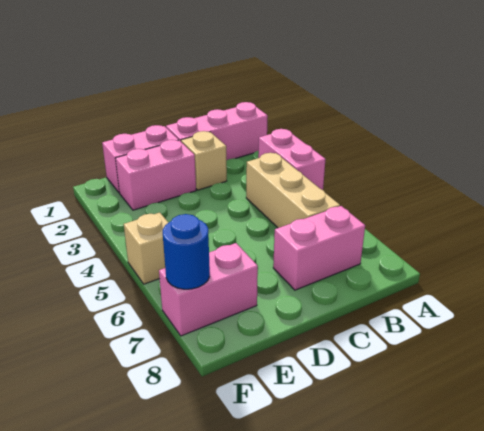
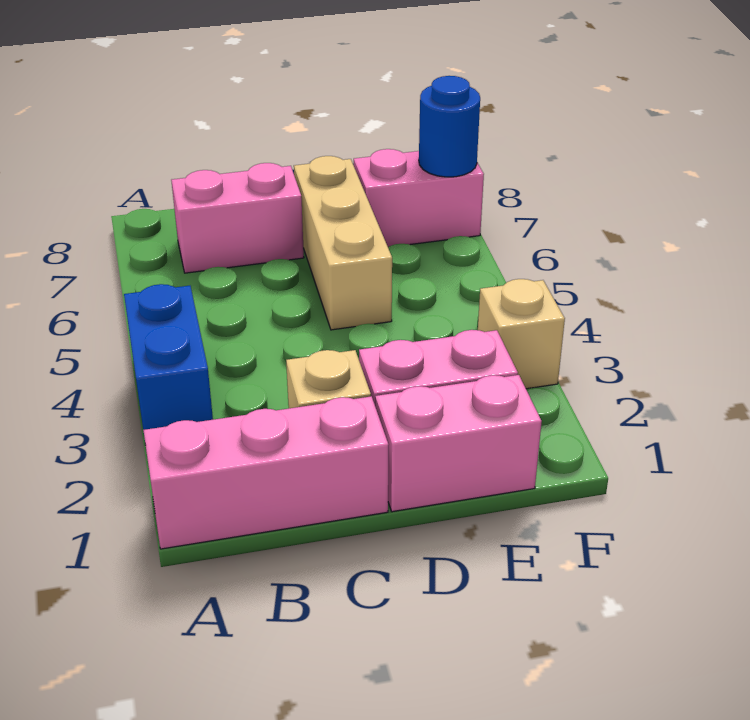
pink brick A3:A4 level 1 -> blue brick A3:A4 level 1
tan brick B4:B6 level 1 -> tan brick D5:D7 level 1
tan brick F5 level 1 -> tan brick F3 level 1

